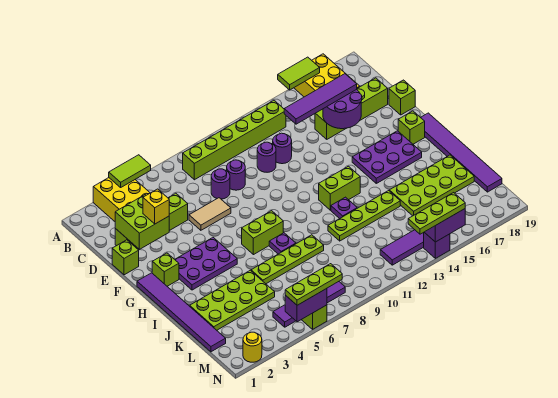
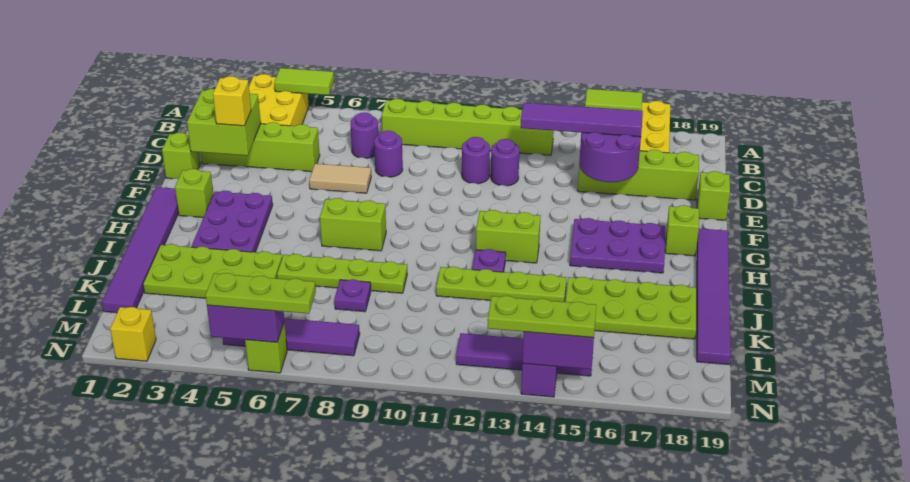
purple round brick D9 level 1 -> purple round brick C7 level 1
purple plate G3:H5 level 1 -> purple plate G3:I4 level 1
purple plate I8 level 1 -> purple plate K8 level 1
yellow round brick N2 level 1 -> yellow brick N2 level 1

